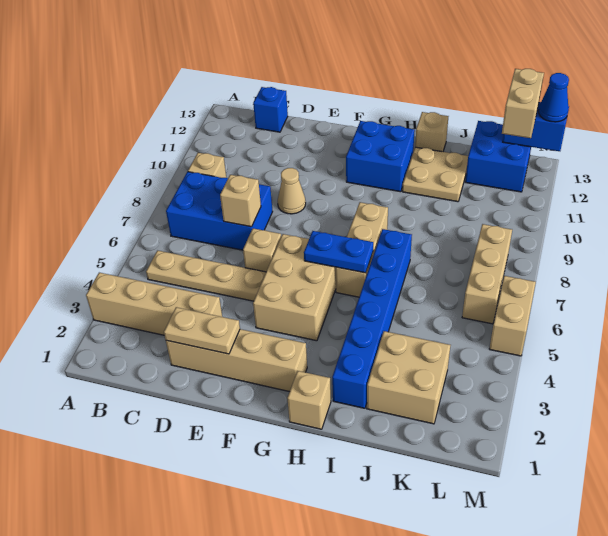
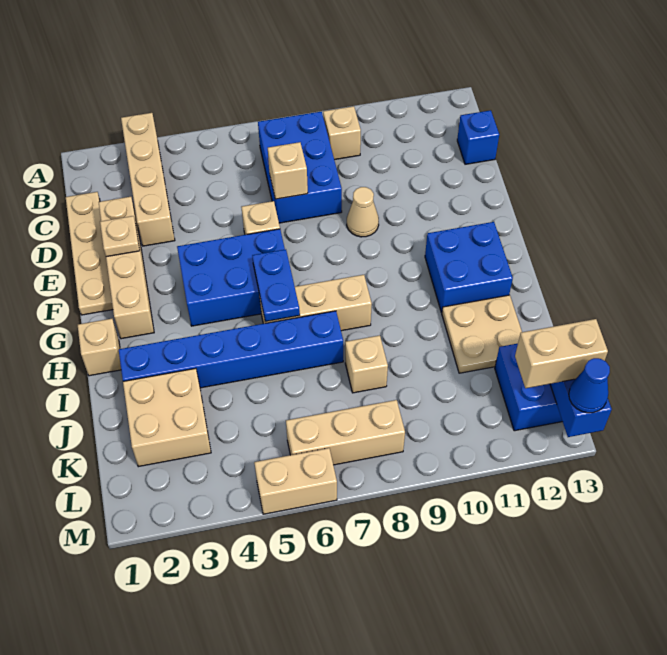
tan plate B5:E5 level 1 -> tan plate C1:F1 level 1
tan plate D2:E2 level 2 -> tan plate E2 level 2
tan brick F4:G6 level 1 -> blue brick F4:G6 level 1
tan brick I13 level 1 -> tan brick J8 level 1

